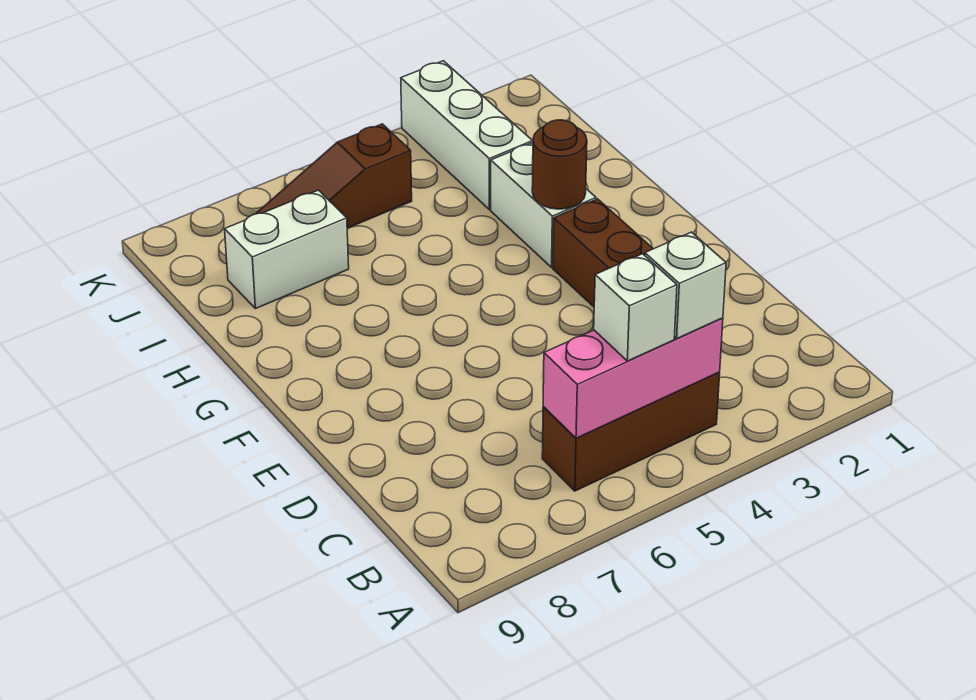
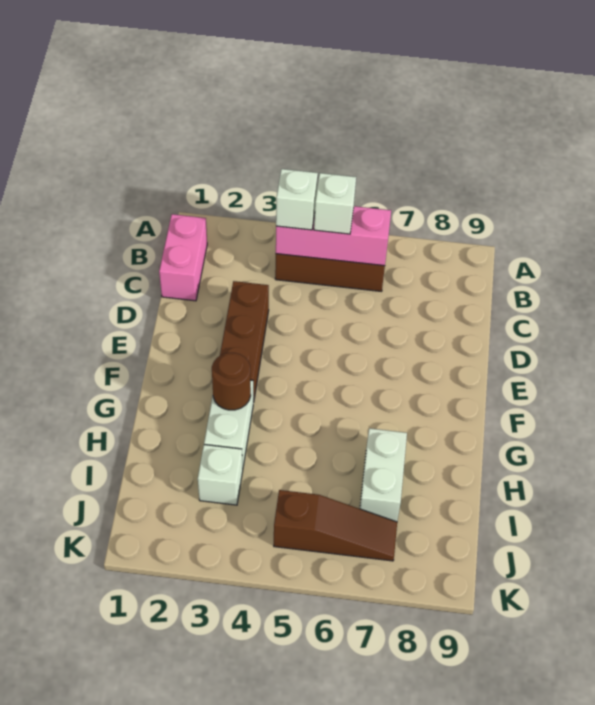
none -> pink brick B1:C1 level 1
white brick I3:K3 level 1 -> white brick I3 level 1
white brick I7:I8 level 1 -> white brick H7:I7 level 1

